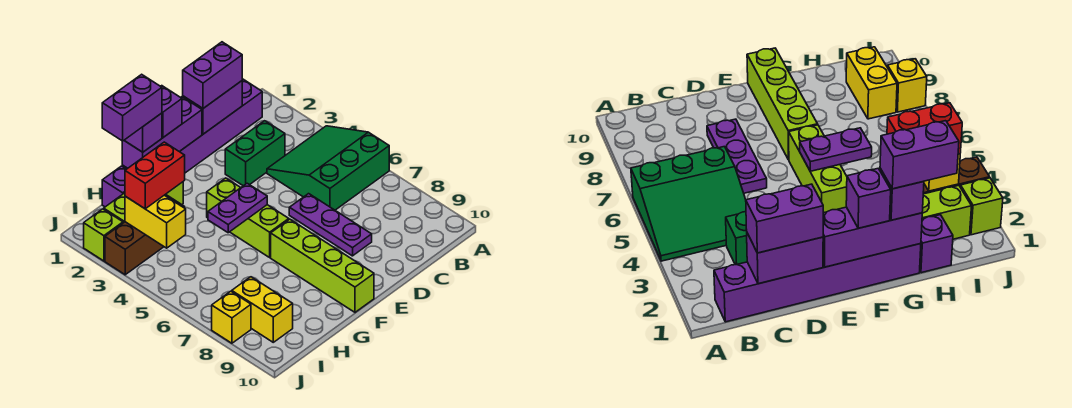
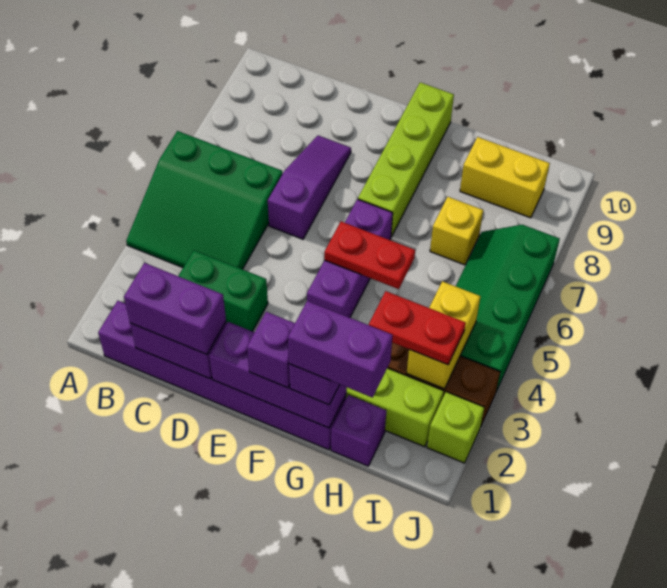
purple plate D6:D8 level 1 -> purple slope D6:D8 level 1 top 6
lime brick F4:F6 level 1 -> purple brick F4:F6 level 1
purple plate F5:G5 level 2 -> red plate F5:G5 level 2
red brick H3:I3 level 3 -> red plate H3:I3 level 3
none -> green slope I4:J7 level 1 top J
yellow brick I8:I9 level 1 -> yellow brick H9:I9 level 1
yellow brick J8 level 1 -> yellow brick H7 level 1

